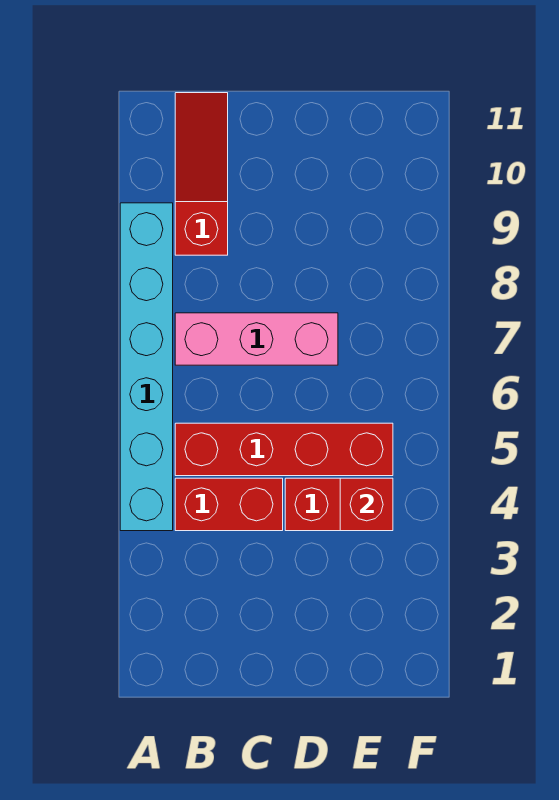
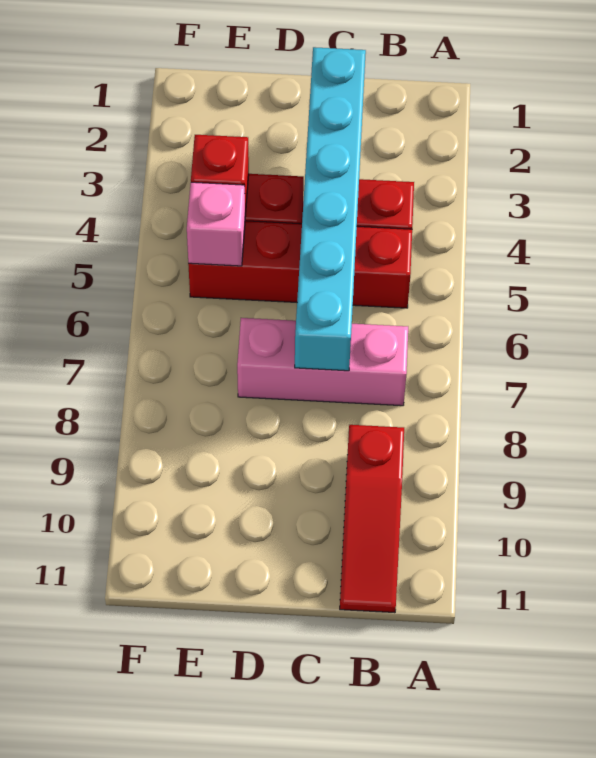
cyan brick A4:A9 level 1 -> cyan brick C2:C7 level 2
none -> pink brick E5 level 2

